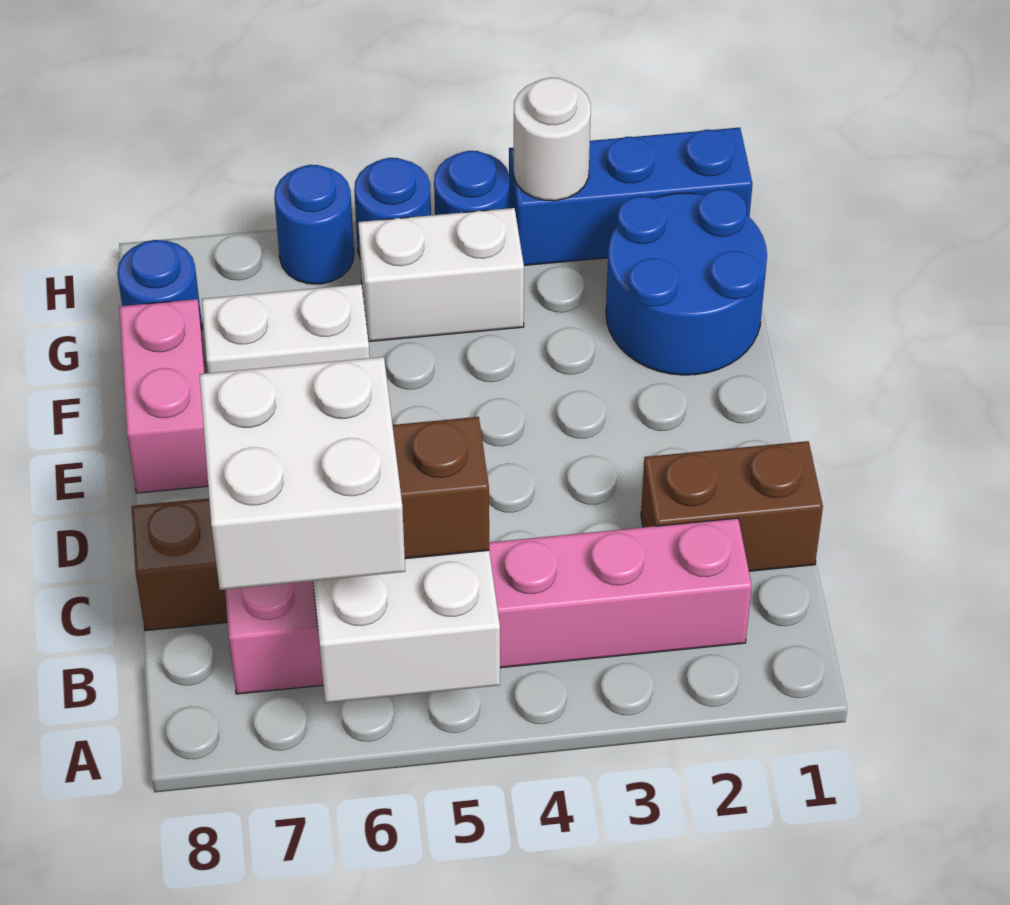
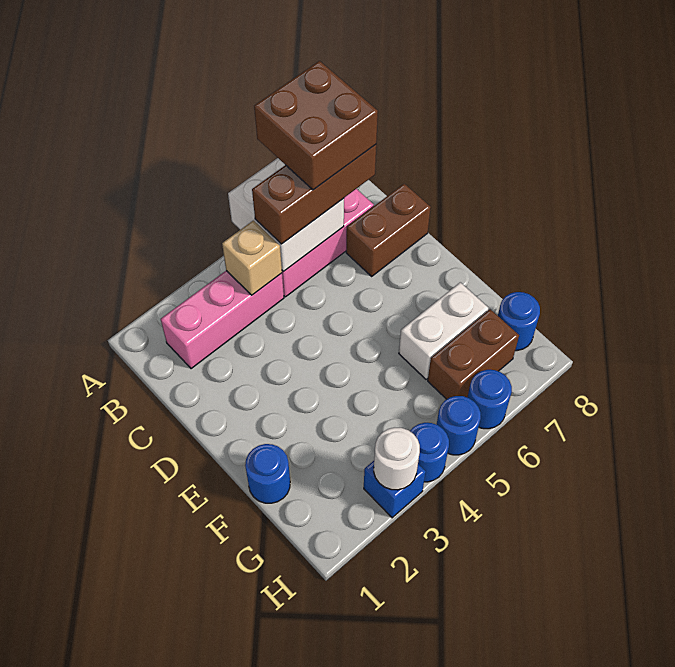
white brick A6:B7 level 4 -> brown brick A6:B7 level 4
none -> tan brick B4 level 2
brown brick C1:C2 level 1 -> brown brick G6:G7 level 1
pink brick E8:F8 level 1 -> none
blue round brick F1:G2 level 1 -> blue round brick F1 level 1
white brick G4:G5 level 1 -> none
blue brick H1:H3 level 1 -> blue brick H3 level 1

